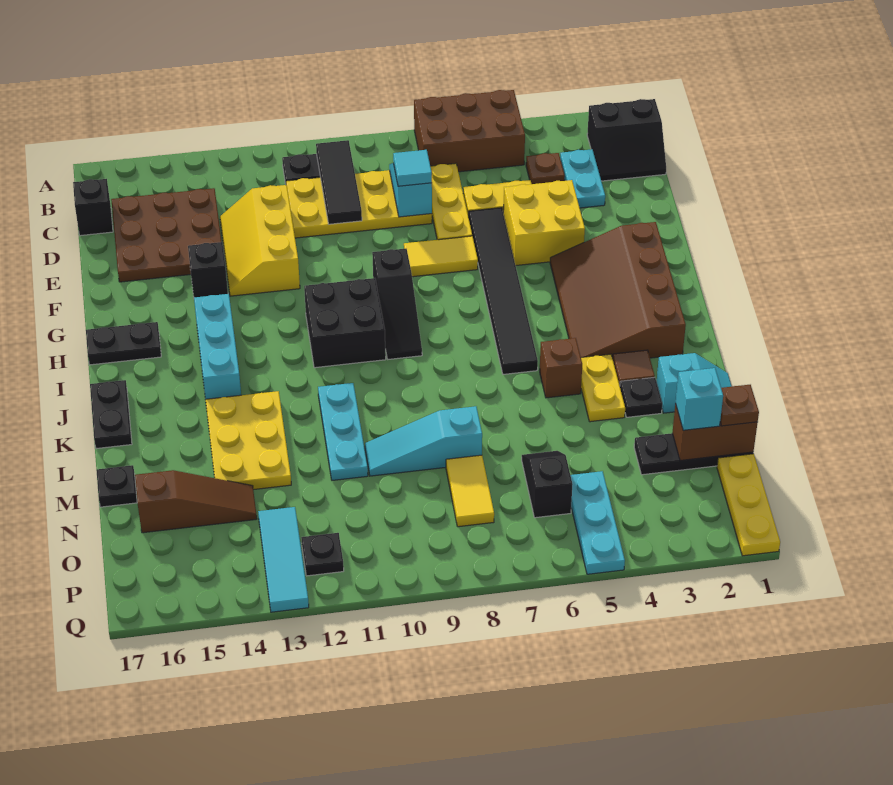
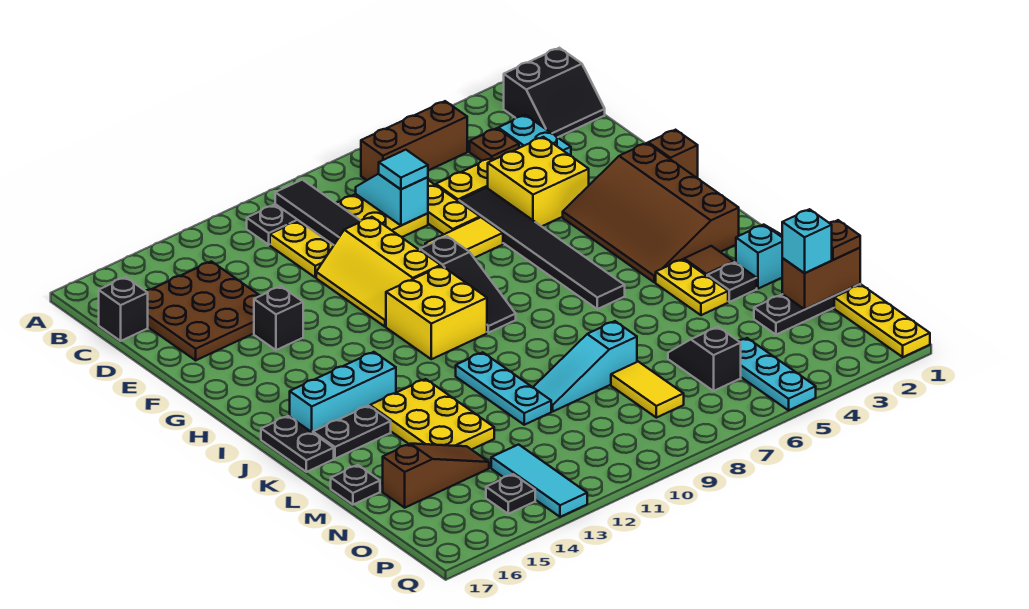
brown brick A5:B7 level 1 -> brown brick B5:B7 level 1
yellow slope D12:F13 level 1 top 12 -> yellow slope E10:G11 level 1 top 10
black brick H10:I11 level 1 -> yellow brick H10:I11 level 1
cyan brick H14:J14 level 1 -> cyan brick J14:J16 level 1
black plate H16:H17 level 1 -> black plate K15:K16 level 1
brown brick K5 level 1 -> brown brick G1 level 1
black plate P12 level 1 -> black plate P14 level 1

